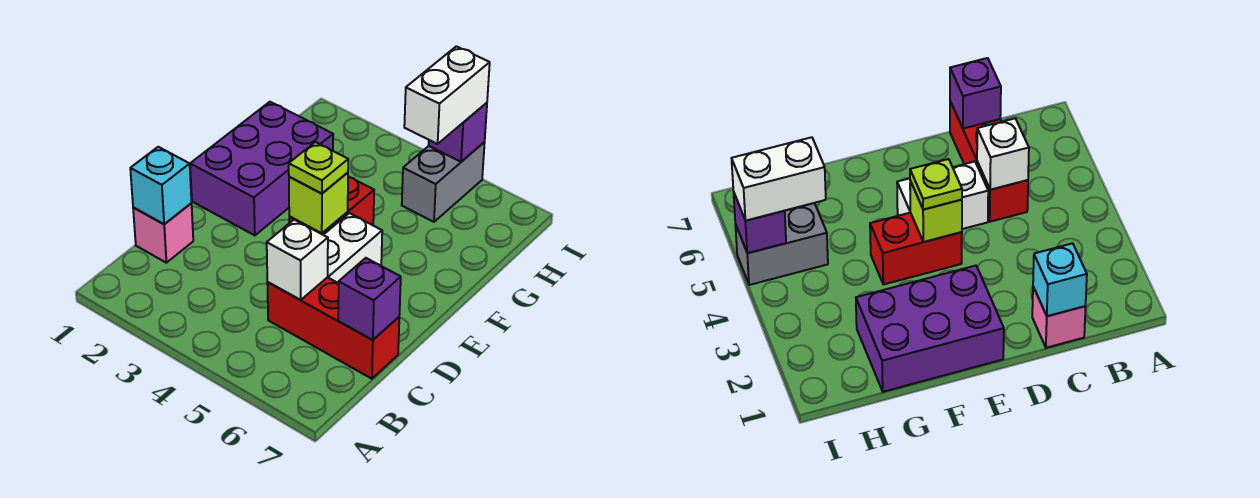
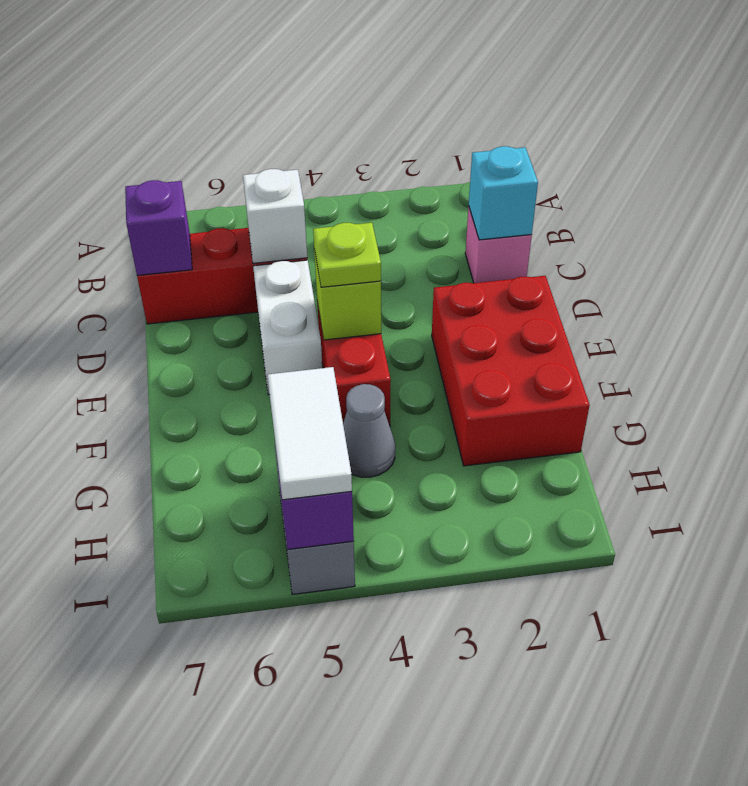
purple brick E1:G2 level 1 -> red brick E1:G2 level 1
none -> grey cone G4 level 1
white brick H5:I5 level 3 -> white tile H5:I5 level 3

